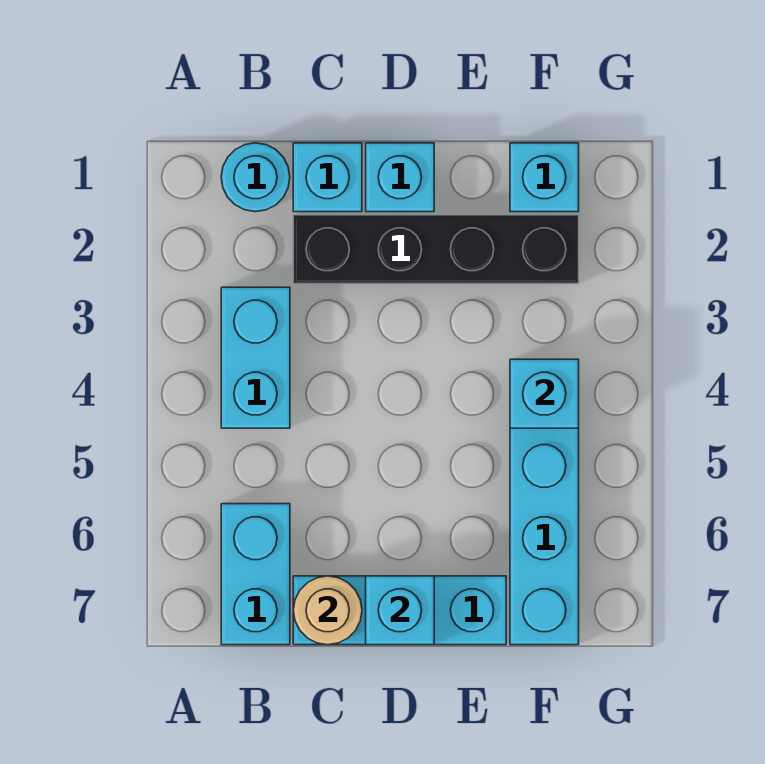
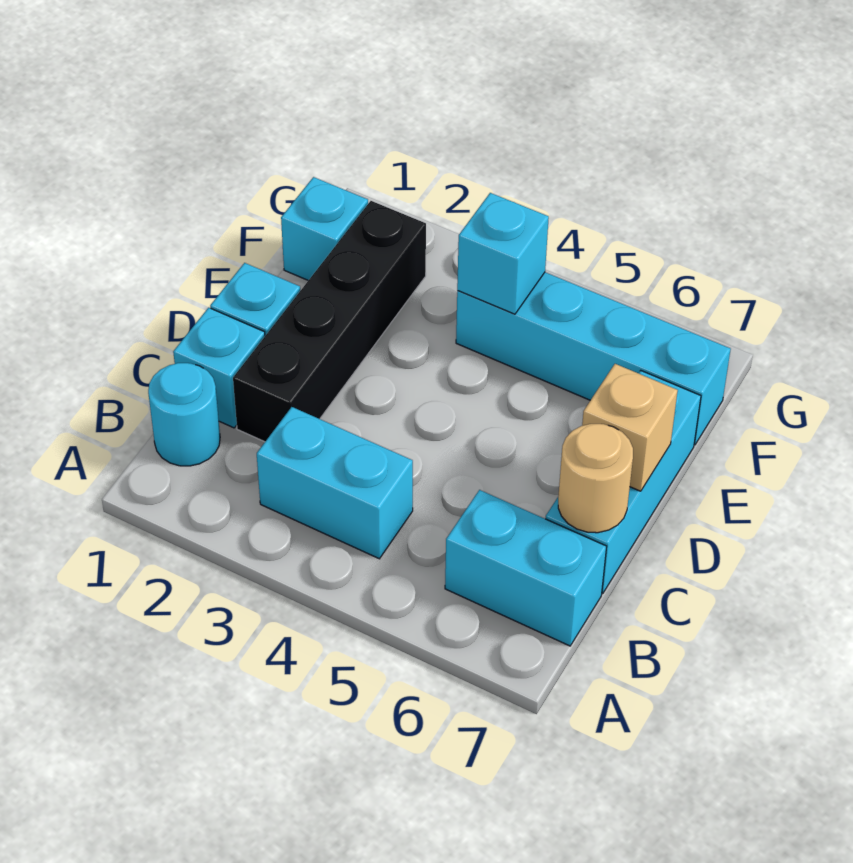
cyan brick D7 level 2 -> tan brick D7 level 2

